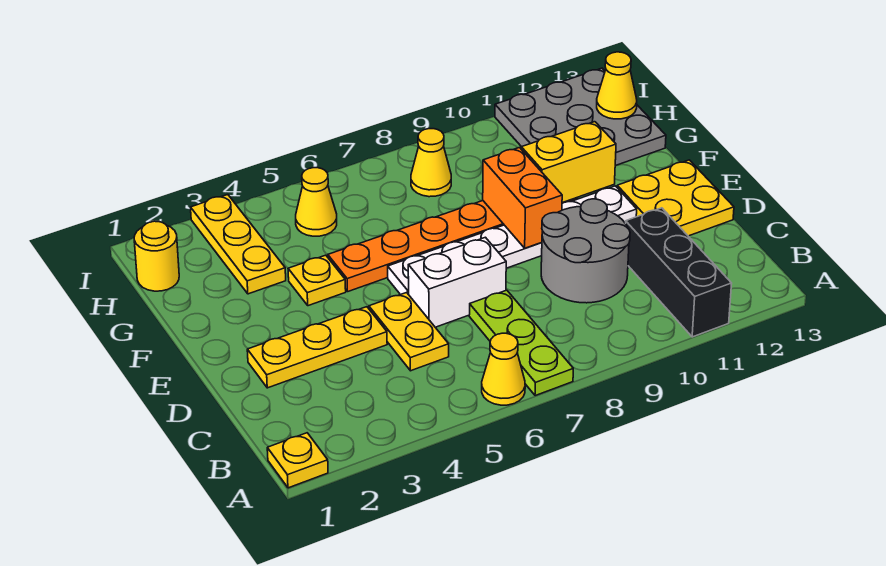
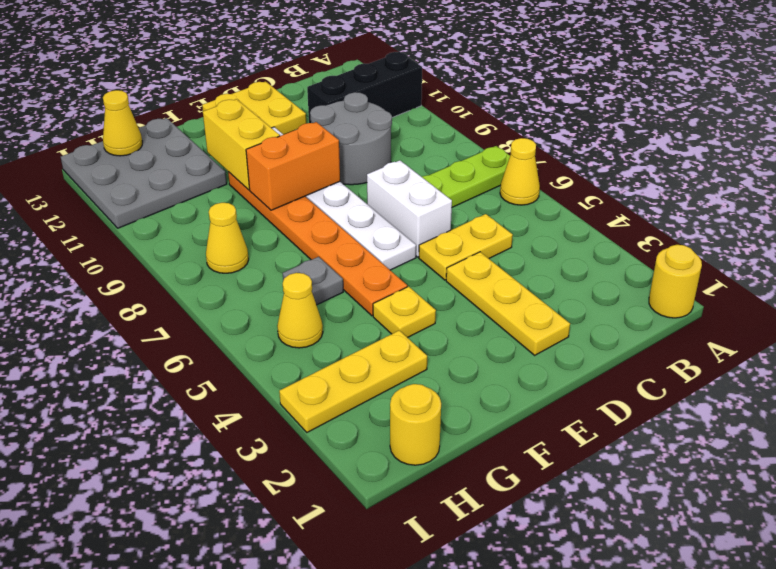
yellow plate A1 level 1 -> yellow round brick A1 level 1
none -> grey plate G6 level 1

